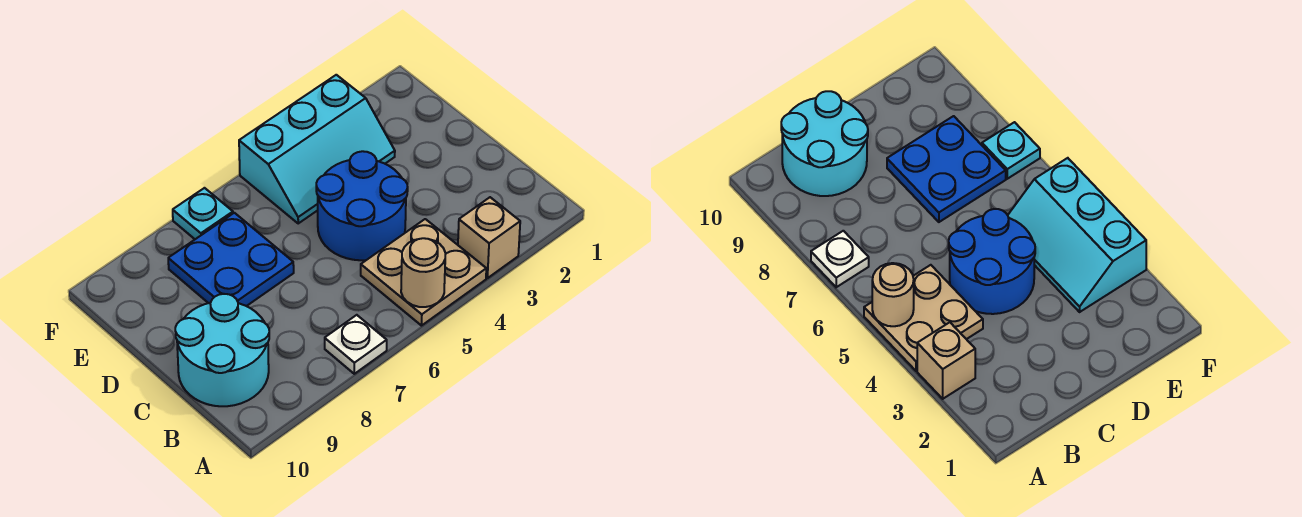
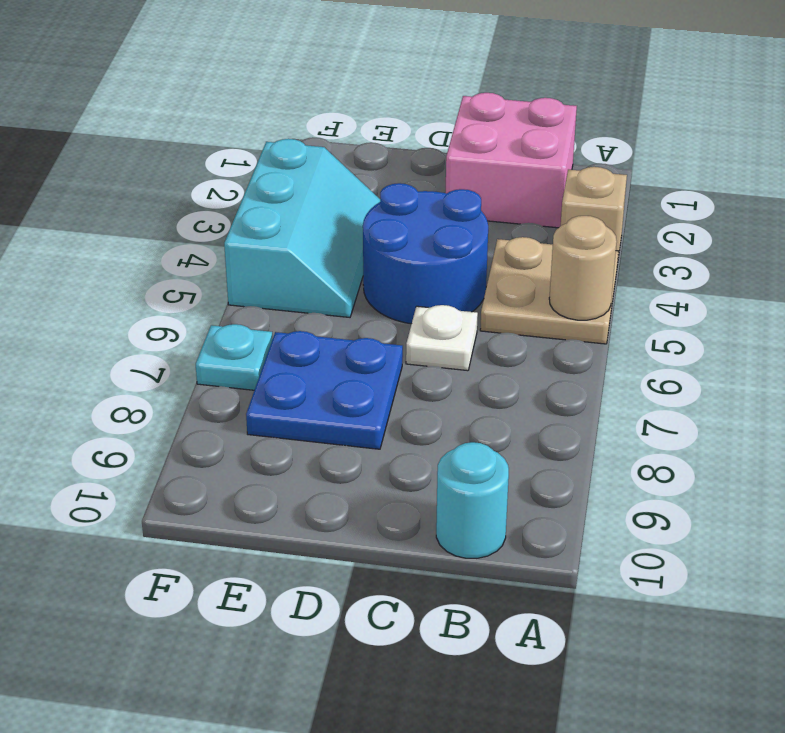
white plate A7 level 1 -> white plate C6 level 1
none -> pink brick B1:C2 level 1
cyan round brick B9:C10 level 1 -> cyan round brick B10 level 1

